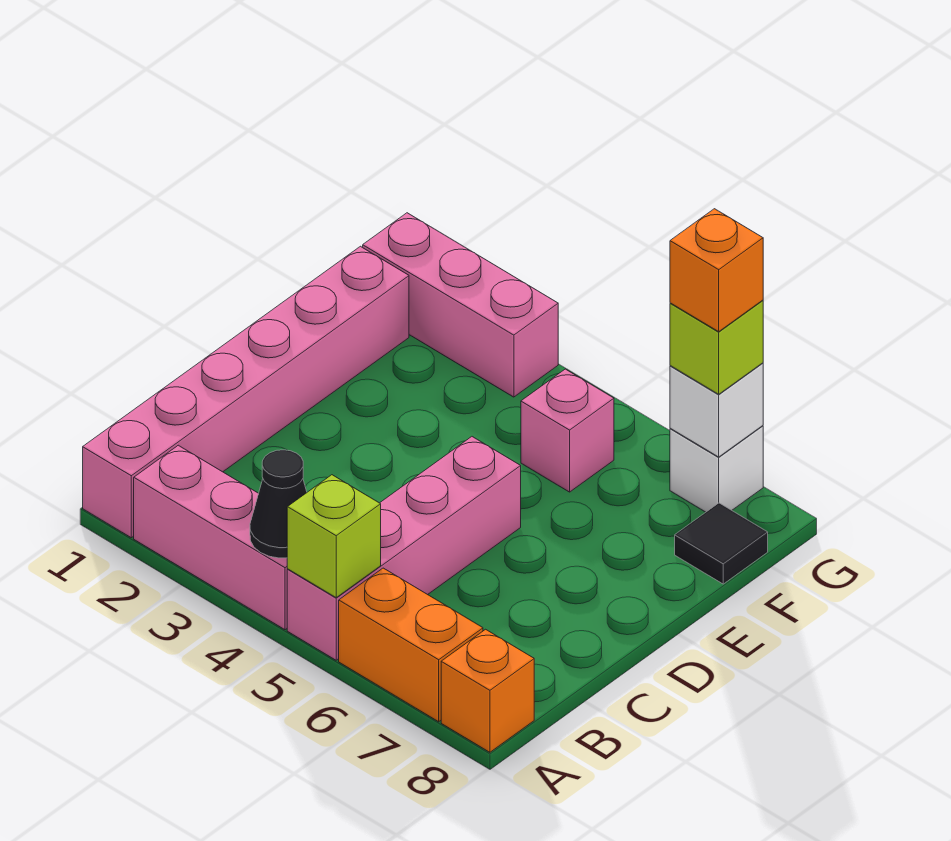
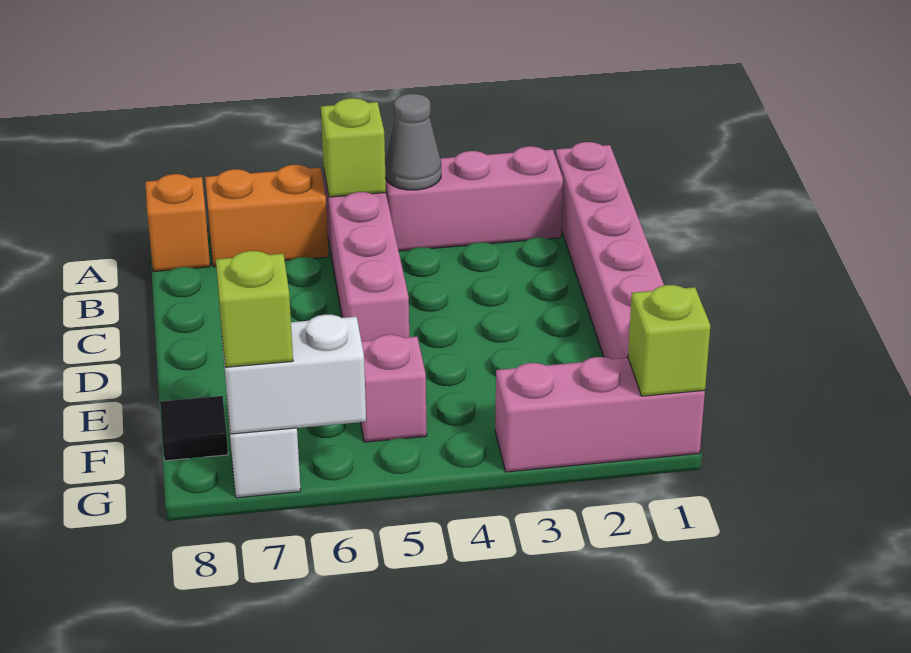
black cone A4 level 2 -> grey cone A4 level 2
none -> lime brick G1 level 2
white brick G7 level 2 -> white brick G6:G7 level 2
orange brick G7 level 4 -> none

